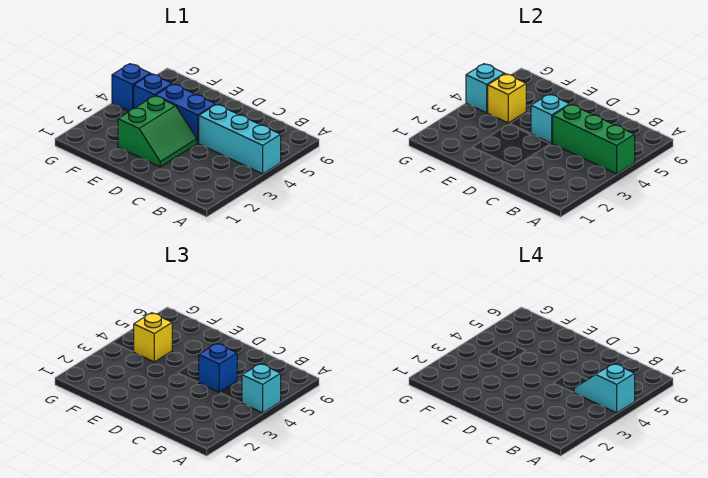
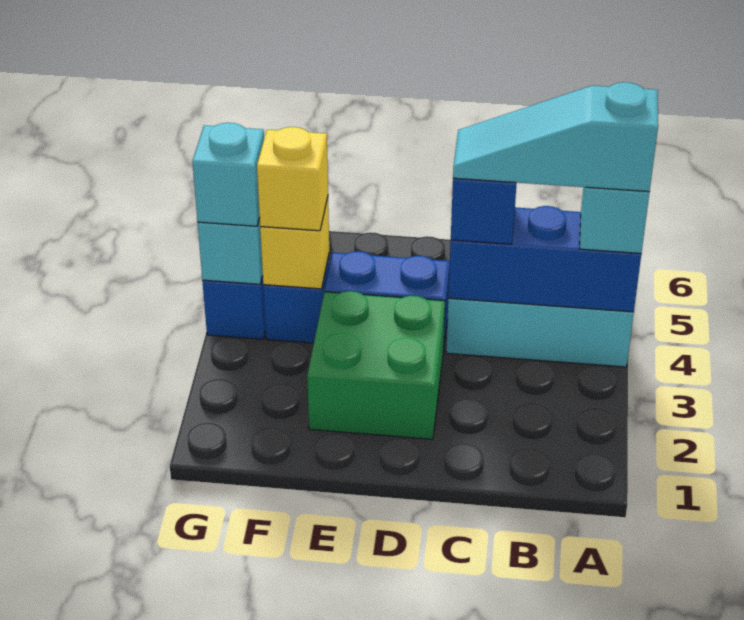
green brick A4:C4 level 2 -> blue brick A4:C4 level 2
cyan slope A4:B4 level 4 top A -> cyan slope A4:C4 level 4 top A
green slope D2:E3 level 1 top E -> green brick D2:E3 level 1
cyan brick D4 level 2 -> cyan brick G4 level 3

